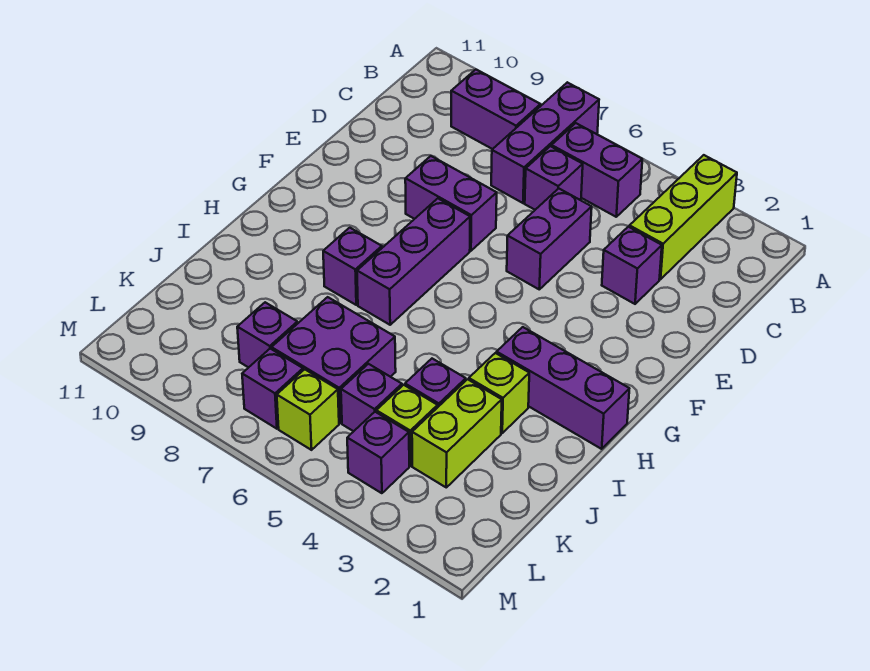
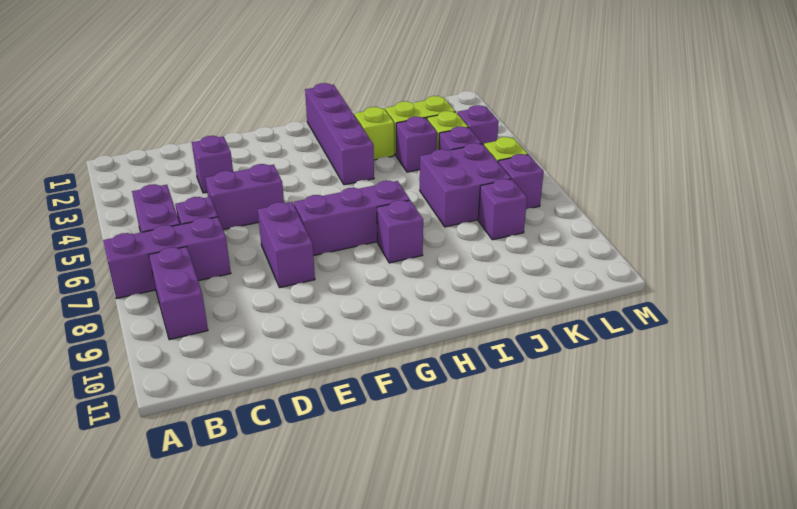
lime brick A3:C3 level 1 -> none
purple brick H1:H3 level 1 -> purple brick H1:H4 level 1

